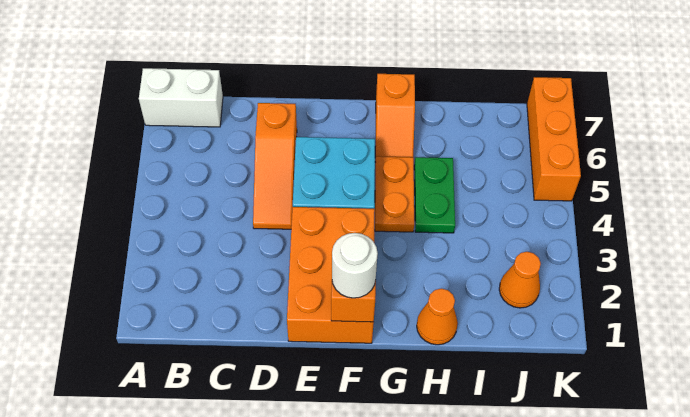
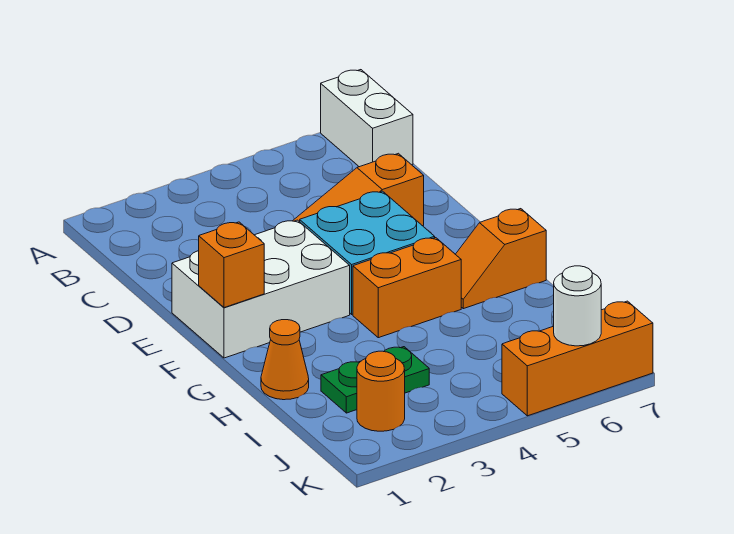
orange brick E1:F3 level 1 -> white brick E1:F3 level 1
white round brick F1 level 3 -> white round brick K6 level 2
orange plate G4:G5 level 1 -> orange brick G4:G5 level 1
green plate H4:H5 level 1 -> green plate I2:I3 level 1
orange cone J2 level 1 -> orange round brick J2 level 1

